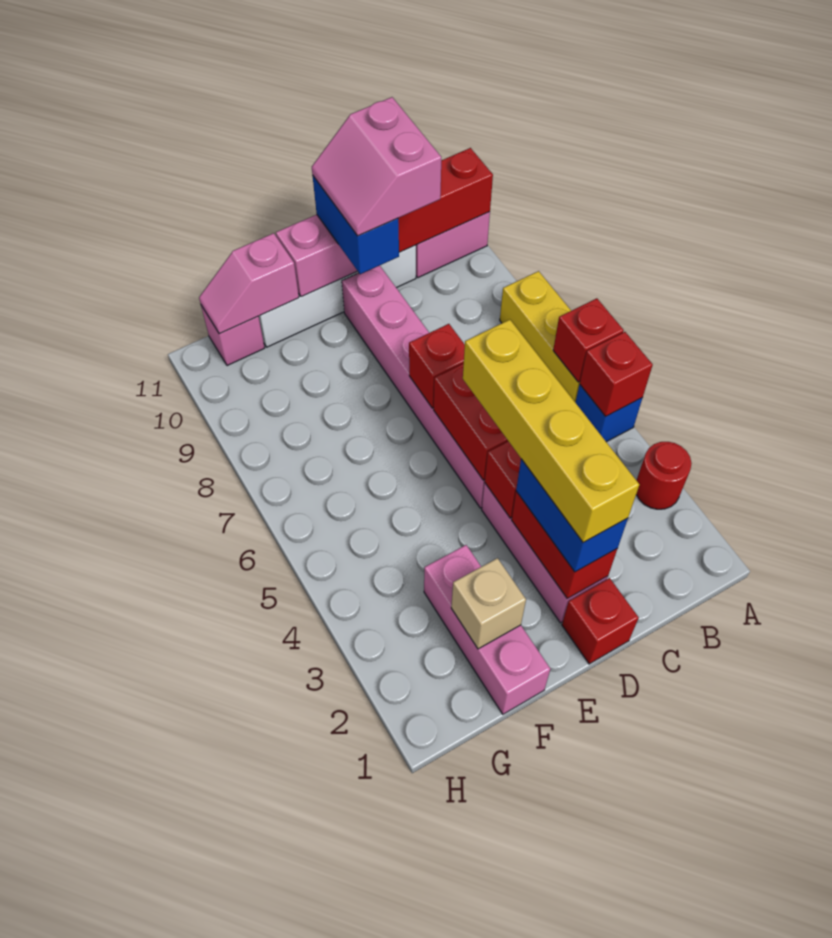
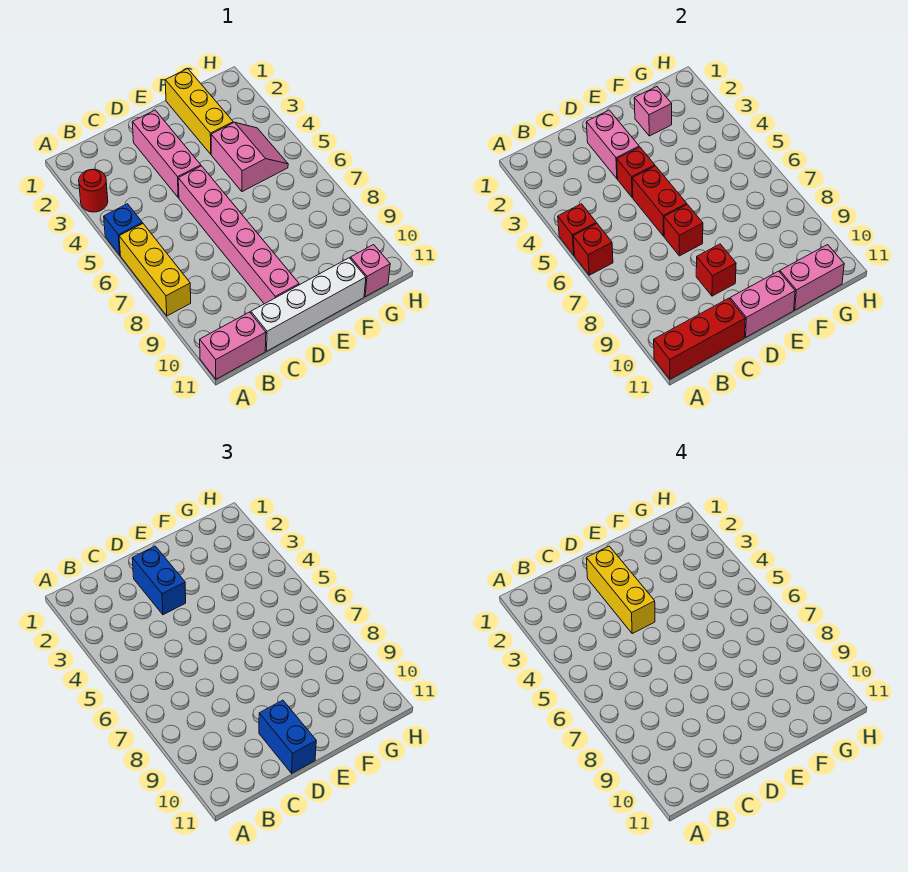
pink slope C10:D11 level 4 top C -> pink slope F4:G5 level 1 top F
red brick D1 level 1 -> red brick D9 level 2
red brick D2:D3 level 2 -> pink brick D2:D3 level 2
yellow brick D2:D5 level 4 -> yellow brick D2:D4 level 4
pink brick F1:F3 level 1 -> yellow brick F1:F3 level 1
tan brick F2 level 2 -> pink brick F2 level 2
pink slope F11:G11 level 2 top F -> pink brick F11:G11 level 2

